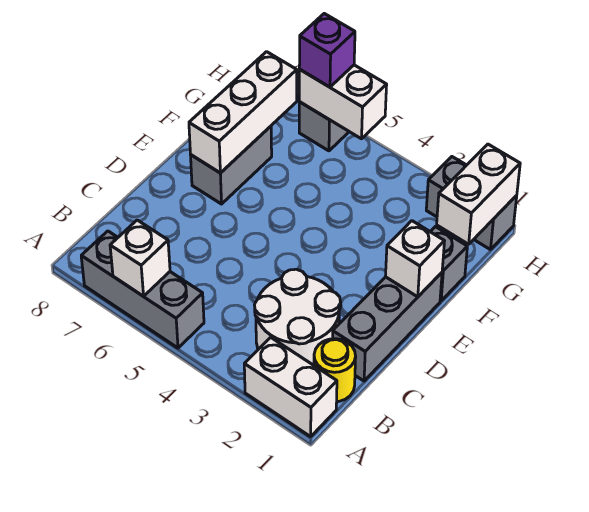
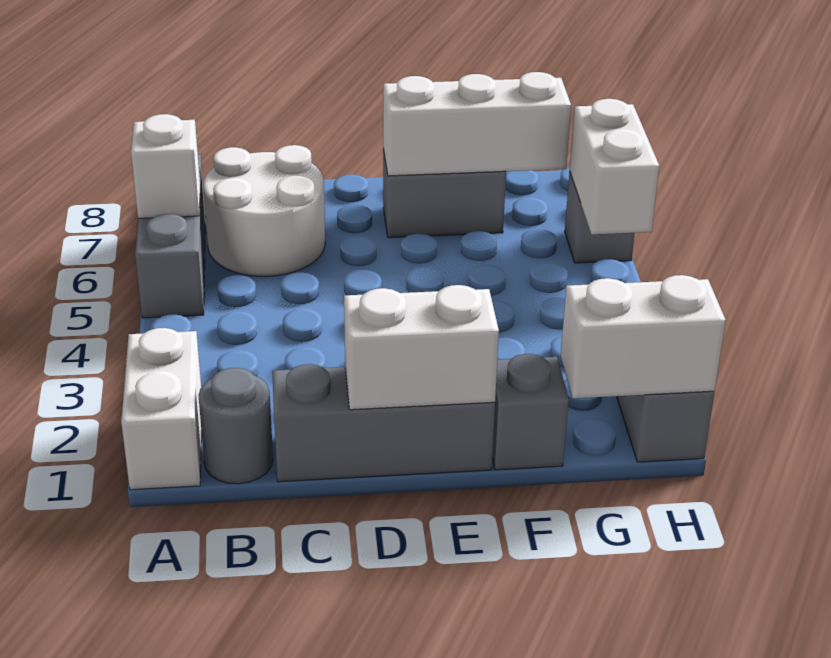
yellow round brick B1 level 1 -> grey round brick B1 level 1
white round brick B2:C3 level 1 -> white round brick B6:C7 level 1
white brick E1 level 2 -> white brick D1:E1 level 2
purple brick H6 level 3 -> none

